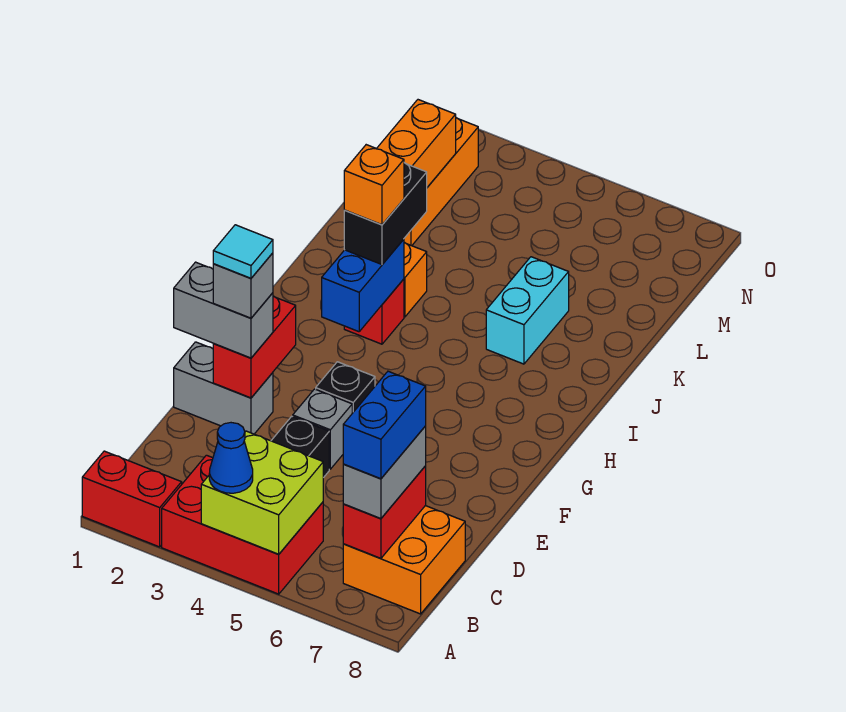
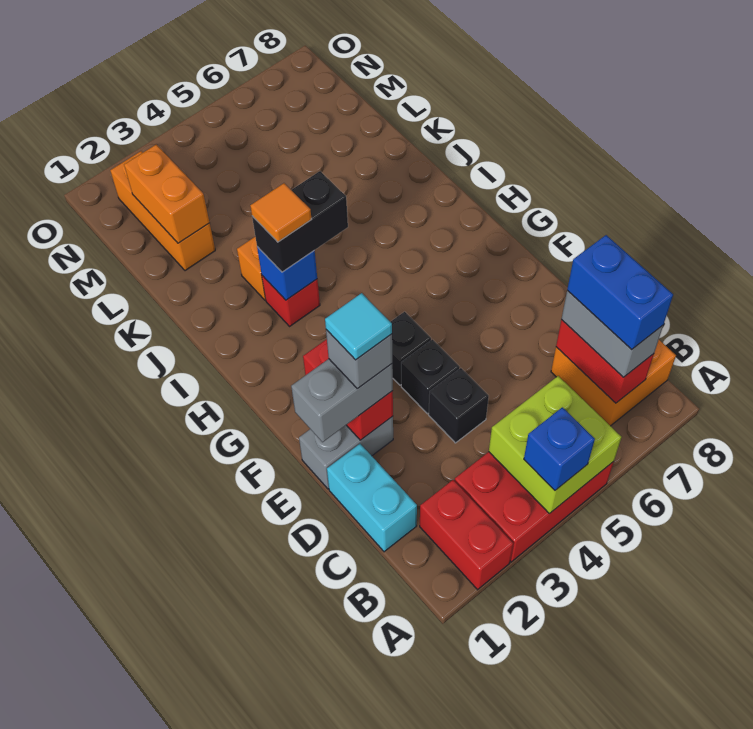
red brick A1:A2 level 1 -> red brick A2:B2 level 1
blue cone A4 level 3 -> blue brick A4 level 3
grey brick E4 level 1 -> black brick E4 level 1
blue brick H3:I3 level 2 -> blue brick I3 level 2
black brick I3:J3 level 3 -> black brick I3:I4 level 3
orange brick I3 level 4 -> orange tile I3 level 4
cyan brick J6:K6 level 1 -> cyan brick C1:D1 level 1

